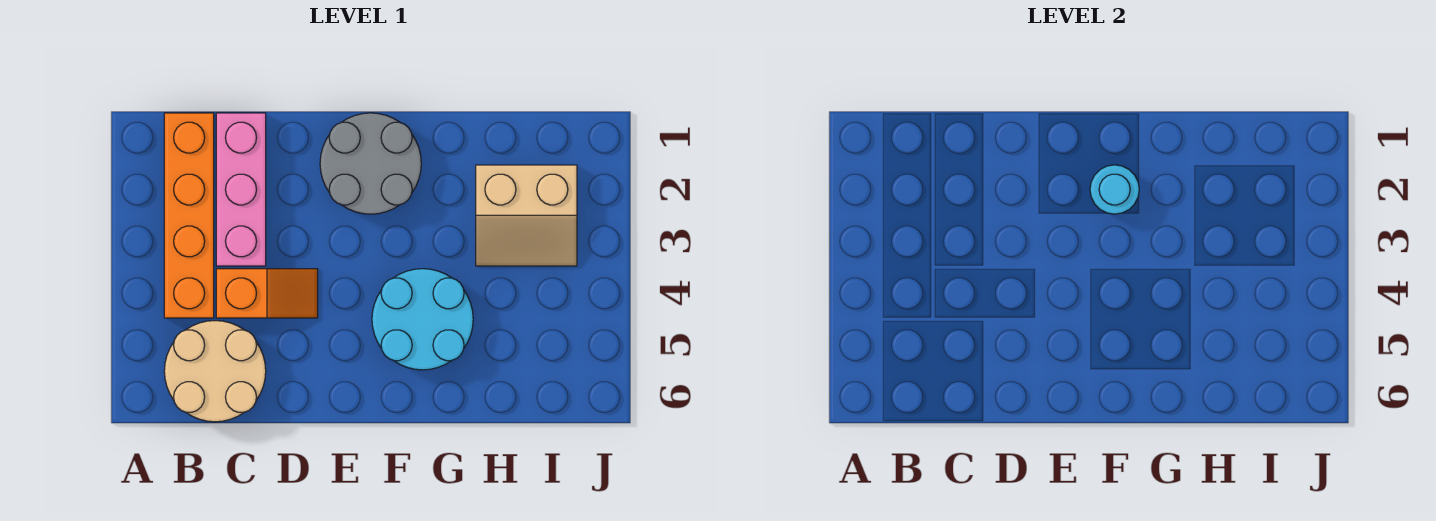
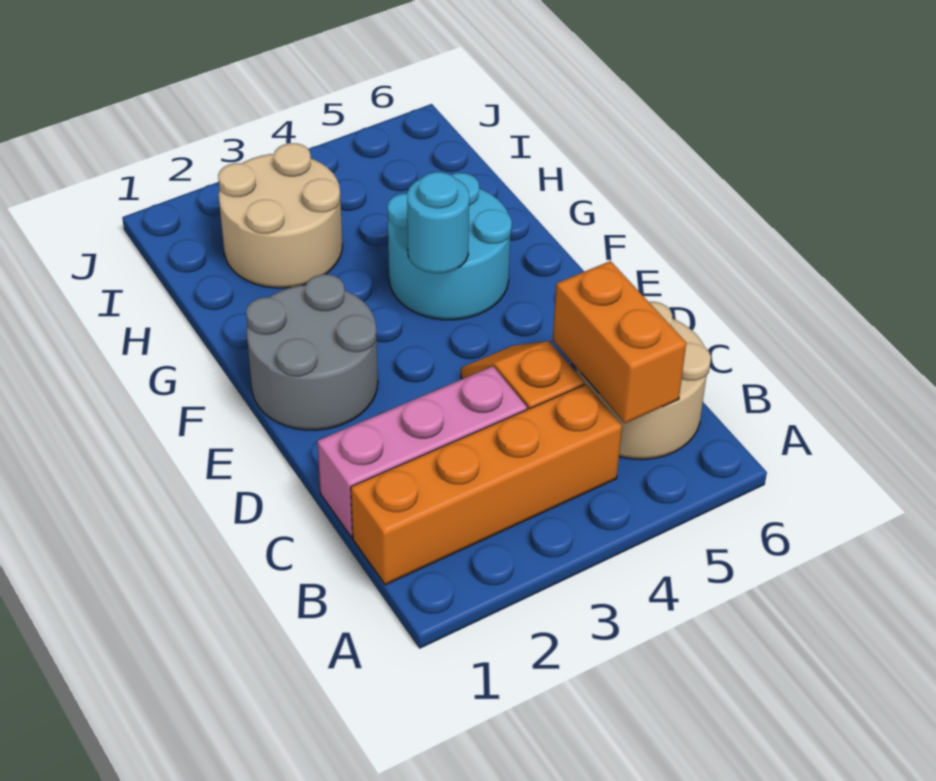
none -> orange brick B5:C5 level 2
cyan round brick F2 level 2 -> cyan round brick F4 level 2
tan slope H2:I3 level 1 top 2 -> tan round brick H2:I3 level 1

